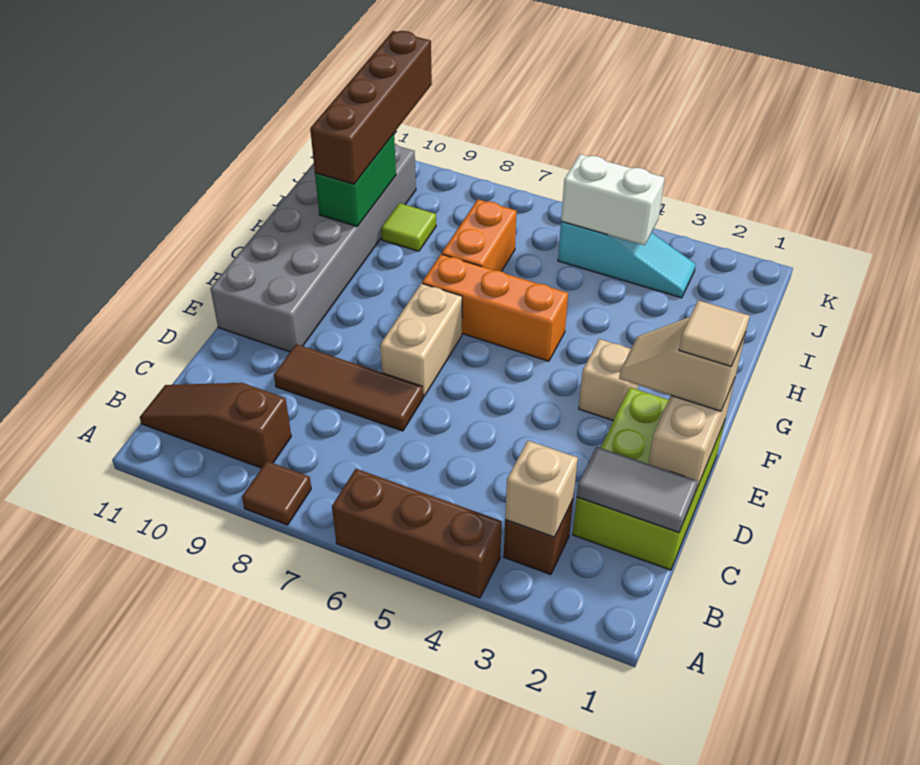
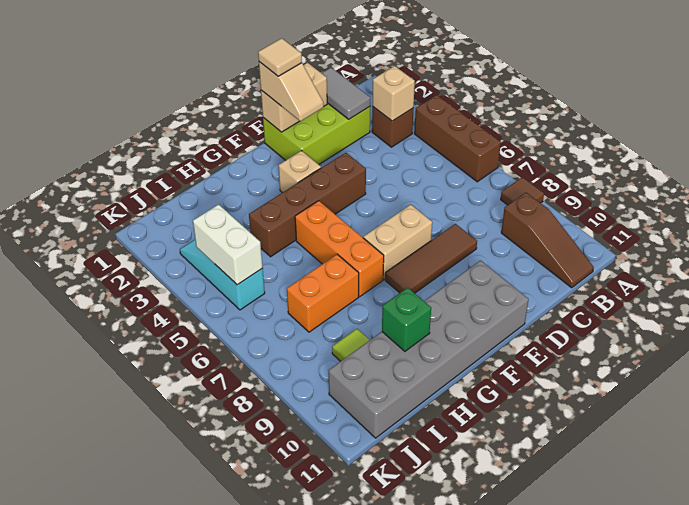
brown tile D7:D9 level 1 -> brown tile D8:F8 level 1
green brick H10:I10 level 2 -> green brick H10 level 2
brown brick H10:K10 level 3 -> brown brick E4:H4 level 1

